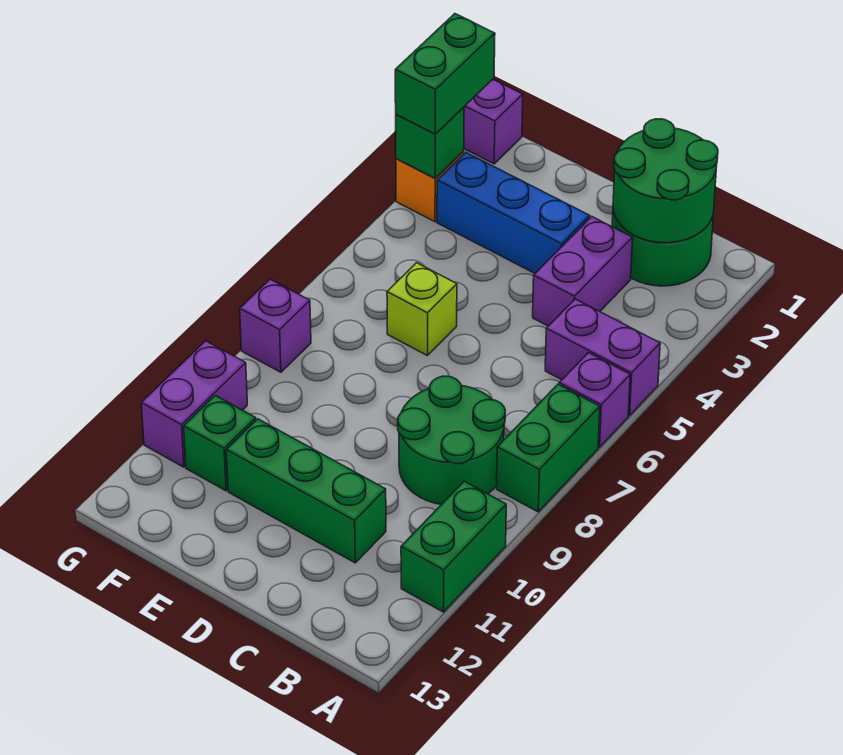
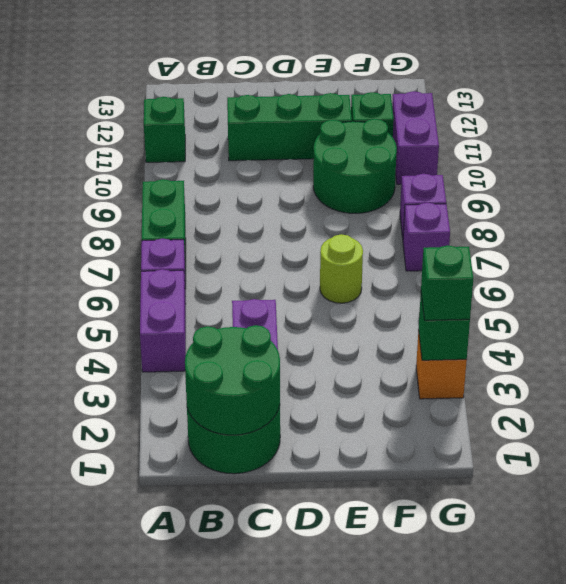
purple brick A5:B5 level 1 -> purple brick A4:A5 level 1
green brick A10:A11 level 1 -> green brick A11 level 1
green round brick B8:C9 level 1 -> green round brick E9:F10 level 1
blue brick D3:F3 level 1 -> none
lime brick E6 level 1 -> lime round brick E6 level 1
purple brick G1 level 1 -> purple brick G7 level 1
green brick G2:G3 level 3 -> green brick G3 level 3

